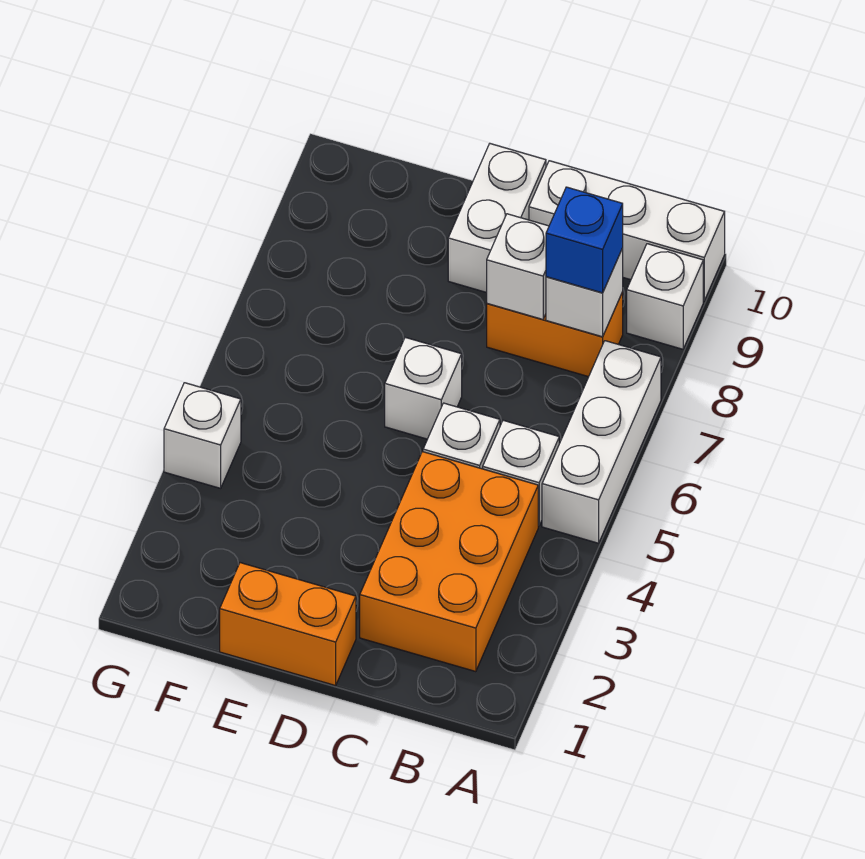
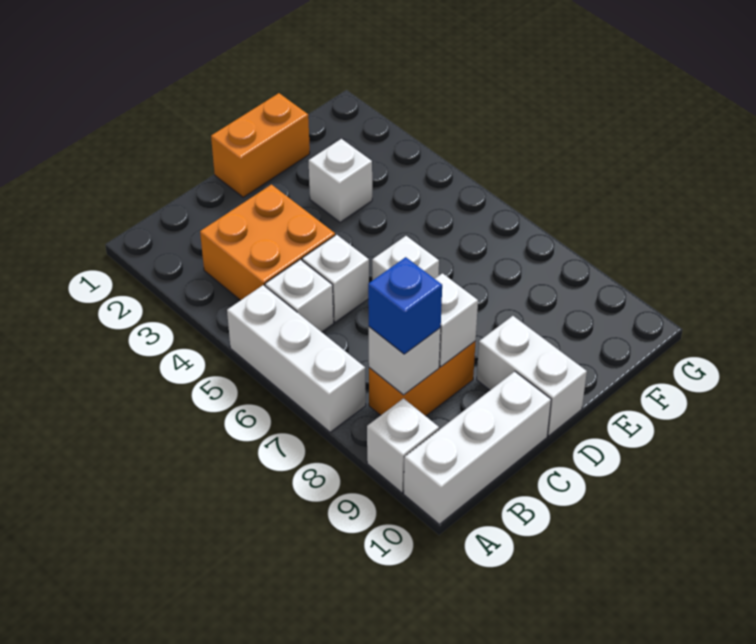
orange brick B2:C4 level 1 -> orange brick B3:C4 level 1
white brick G4 level 1 -> white brick E3 level 1

